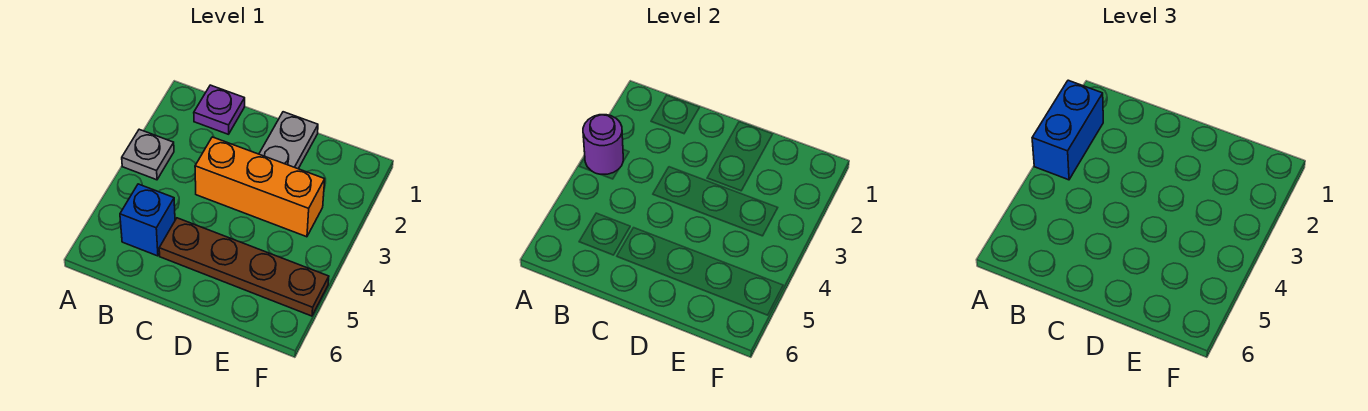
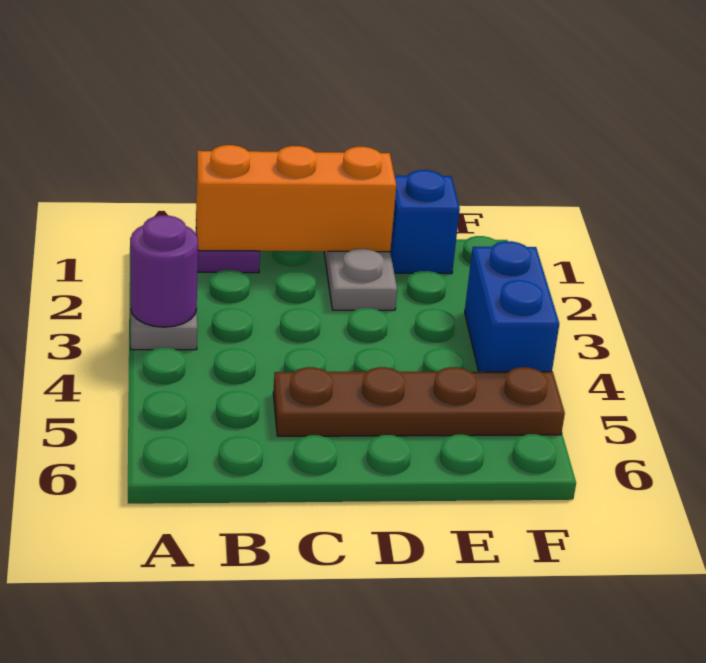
blue brick A2:A3 level 3 -> blue brick F3:F4 level 1
blue brick B5 level 1 -> blue brick E1 level 1
orange brick C3:E3 level 1 -> orange brick B1:D1 level 2

